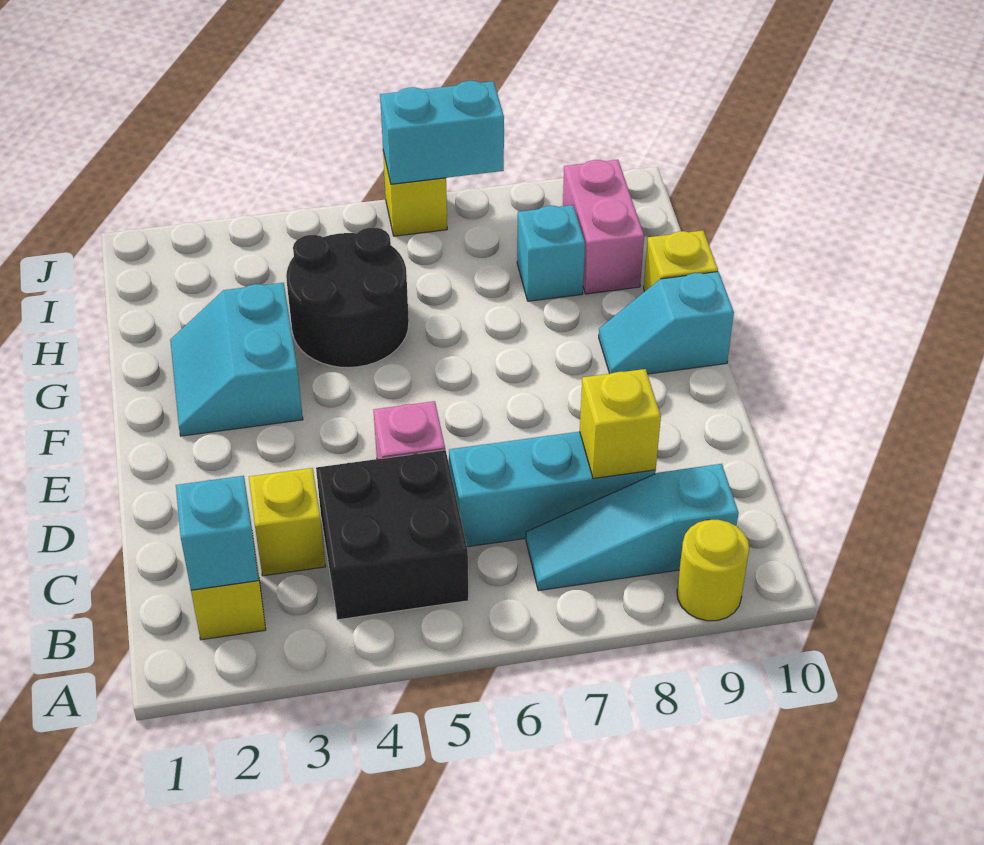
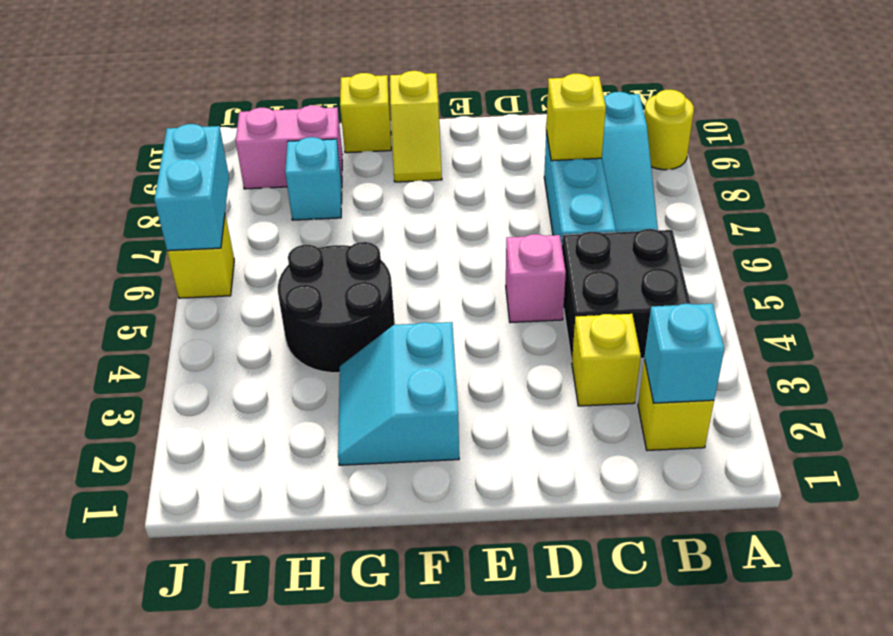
cyan slope F2:G3 level 1 top 3 -> cyan slope F2:G3 level 1 top F
cyan slope F9:F10 level 1 top 10 -> yellow slope F9:F10 level 1 top 10

